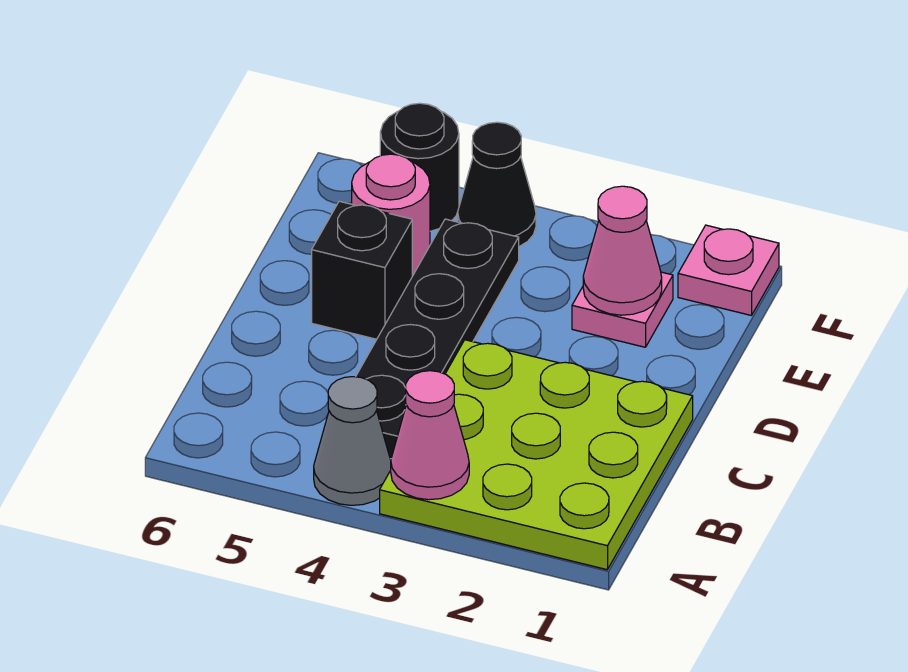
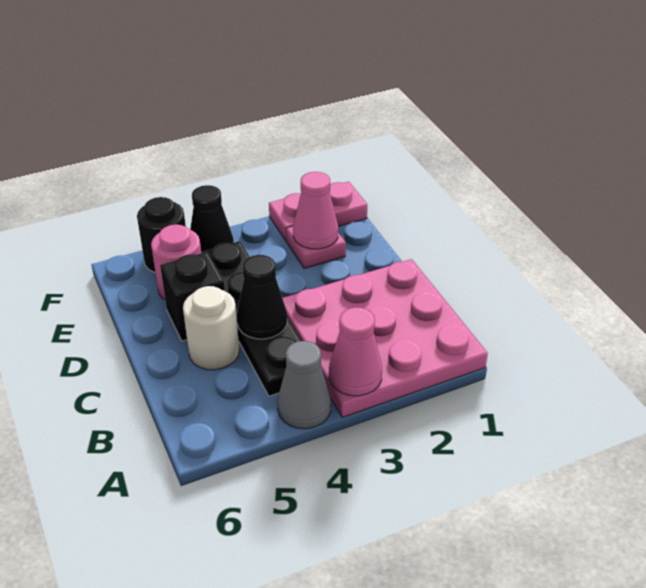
lime plate A1:C3 level 1 -> pink plate A1:C3 level 1
none -> black cone C4 level 2
none -> white round brick C5 level 1
pink plate F1 level 1 -> pink plate F1:F2 level 1

